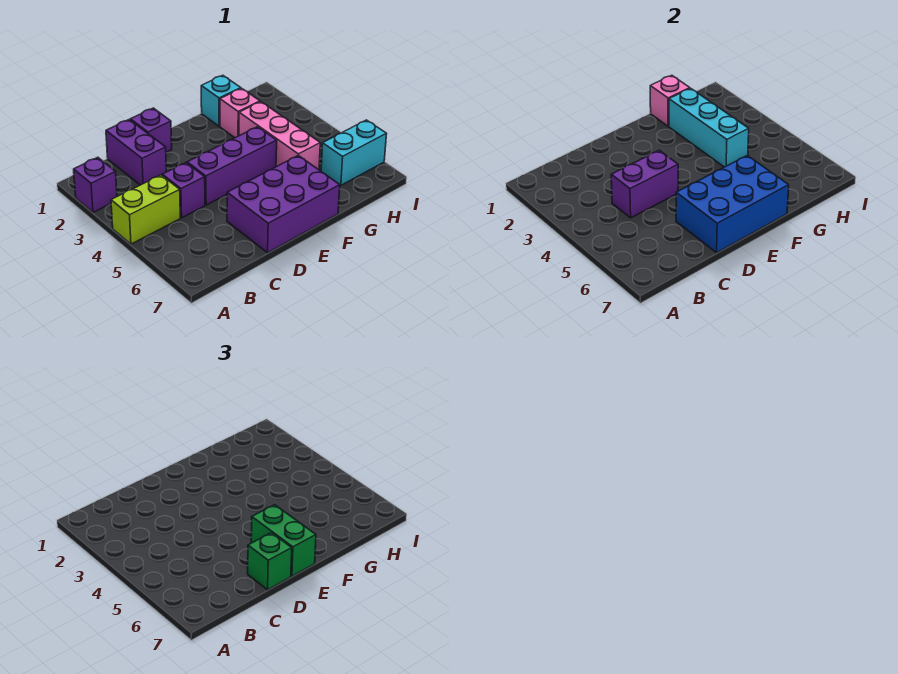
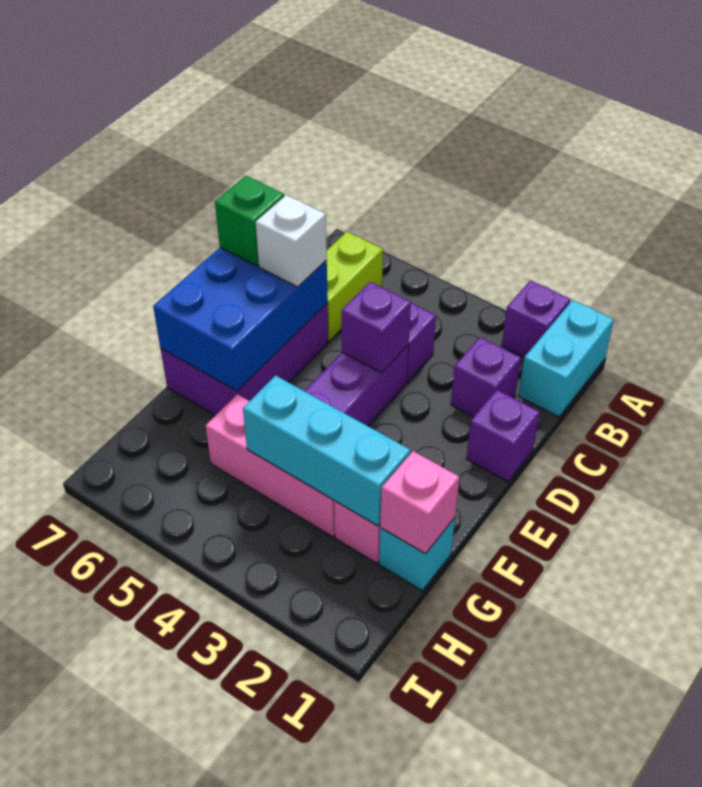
lime brick A4:B4 level 1 -> lime brick B6:C6 level 1
purple brick C1:C2 level 1 -> purple brick C2 level 1
purple brick C4:D4 level 2 -> purple brick D4 level 2
none -> white brick D6 level 3
green brick E6:E7 level 3 -> none
cyan brick H6:I6 level 1 -> cyan brick A1:B1 level 1

